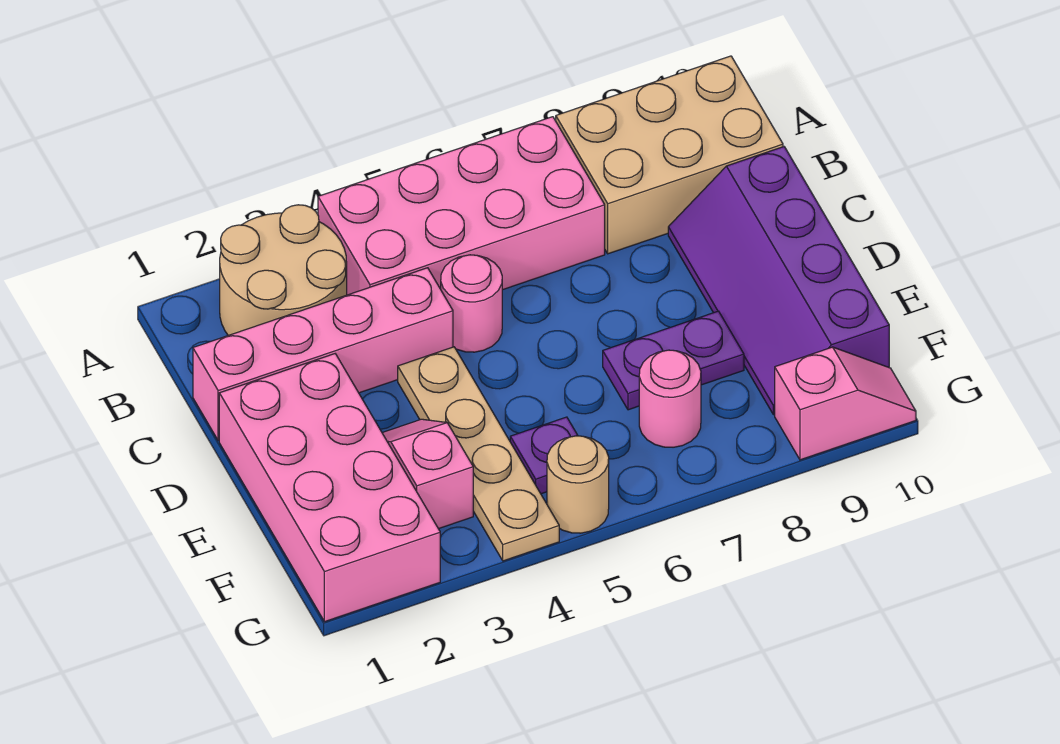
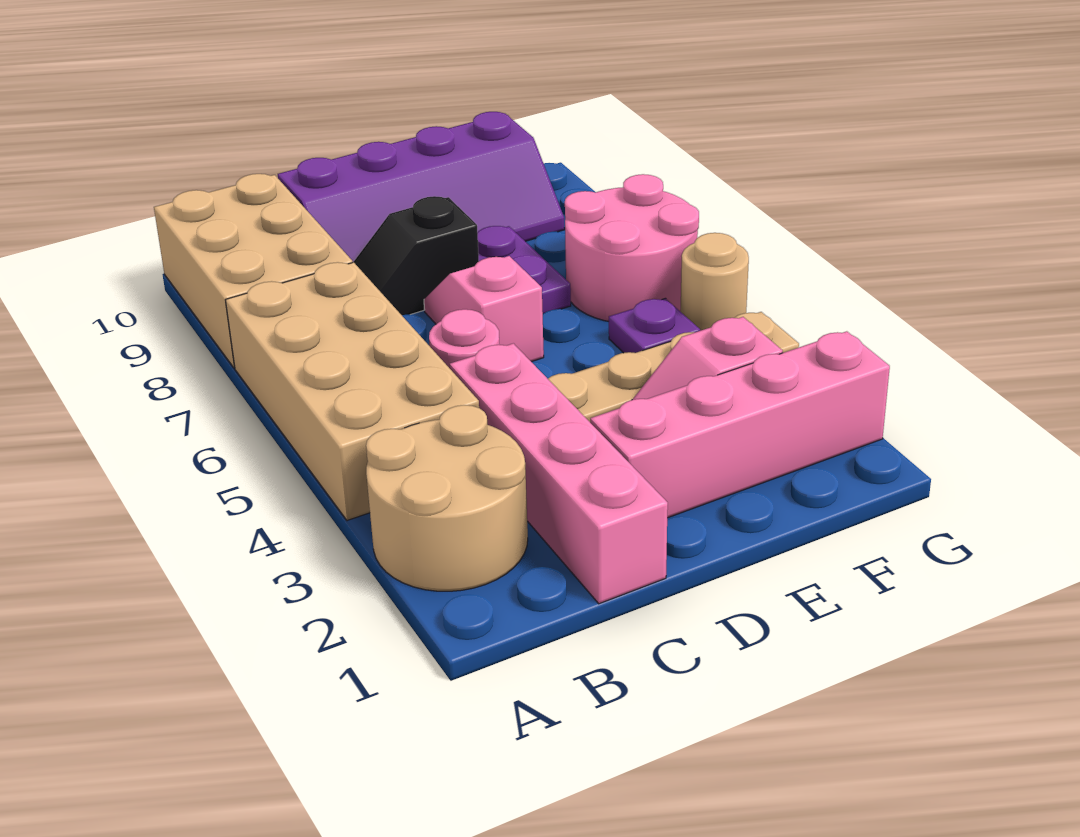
pink brick A4:B7 level 1 -> tan brick A4:B7 level 1
none -> black slope C8:D8 level 1 top D
pink brick D1:G2 level 1 -> pink brick D2:G2 level 1
pink round brick F7 level 1 -> pink round brick F6:G7 level 1
pink slope G9:G10 level 1 top 9 -> pink slope D6:D7 level 1 top 6

